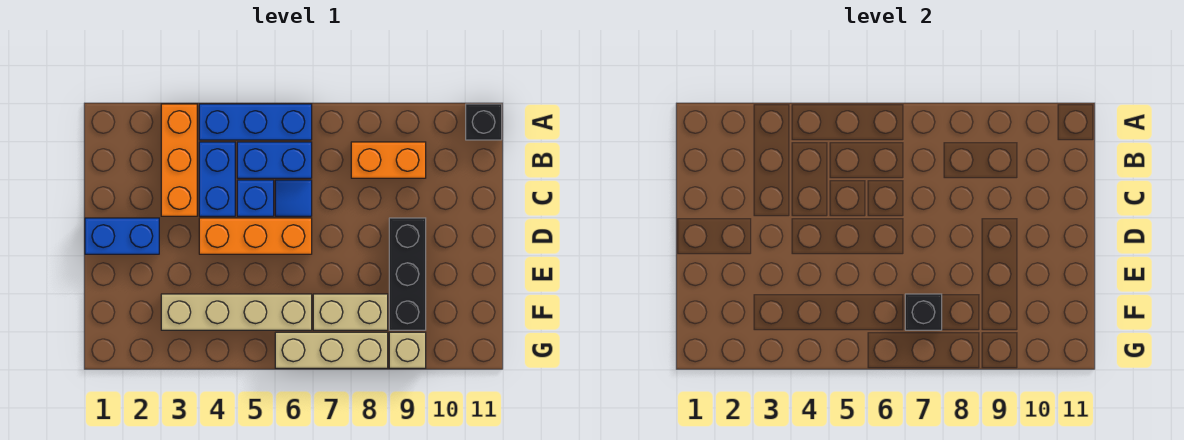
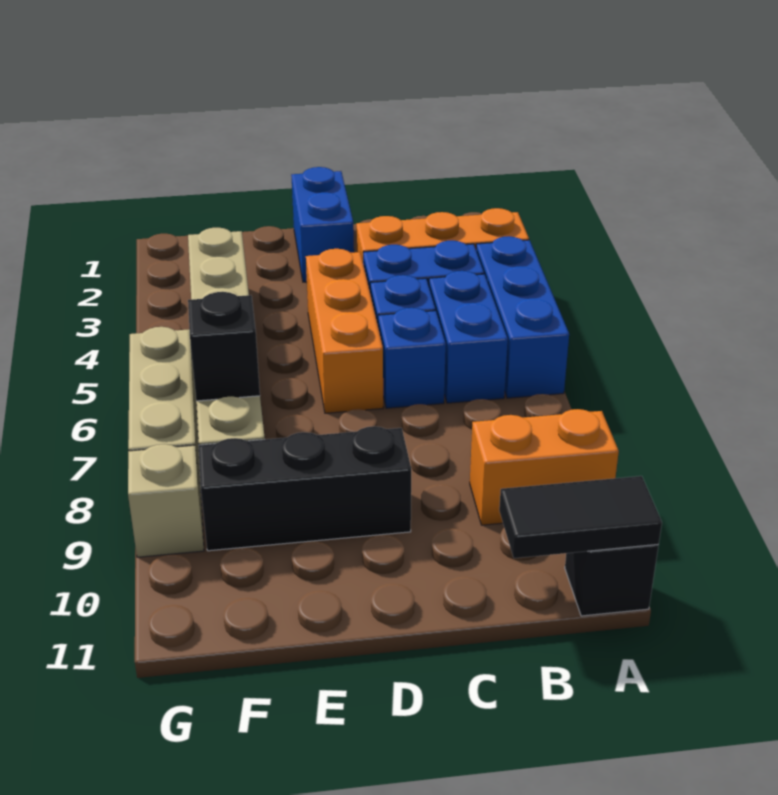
none -> black tile A11:B11 level 2
orange brick B8:B9 level 1 -> orange brick A9:B9 level 1
blue tile C6 level 1 -> blue brick C6 level 1

